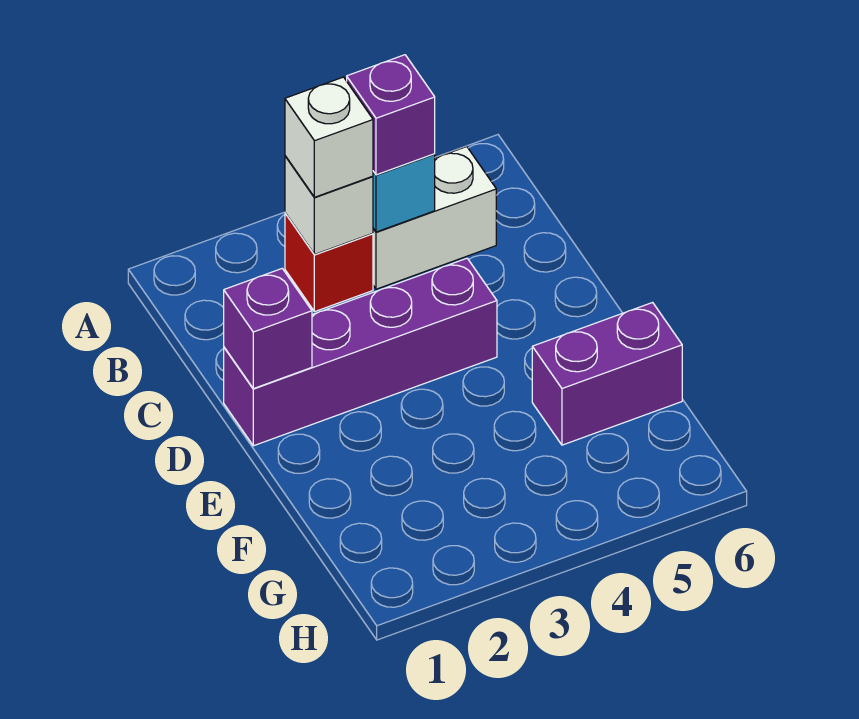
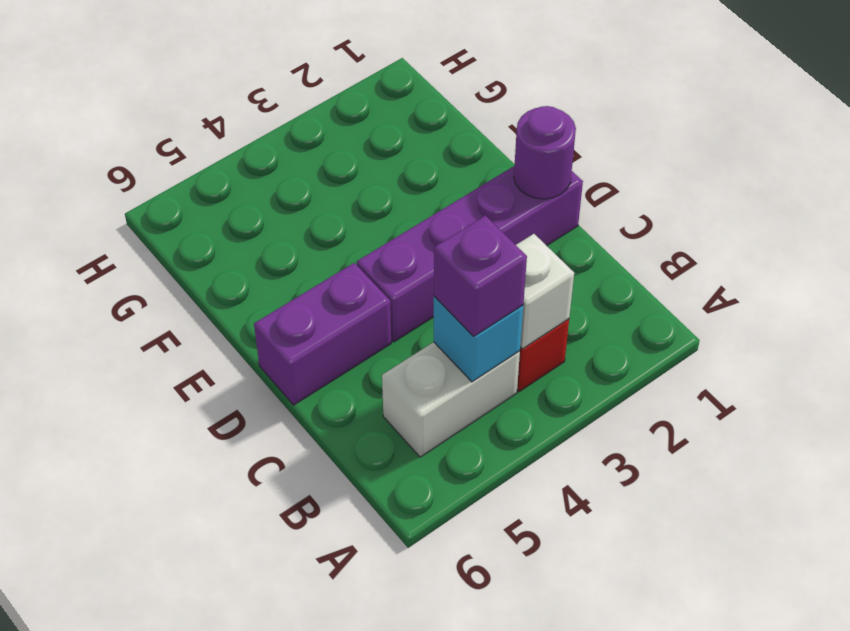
white brick B3 level 3 -> none
purple brick D1 level 2 -> purple round brick D1 level 2
purple brick F5:F6 level 1 -> purple brick D5:D6 level 1

